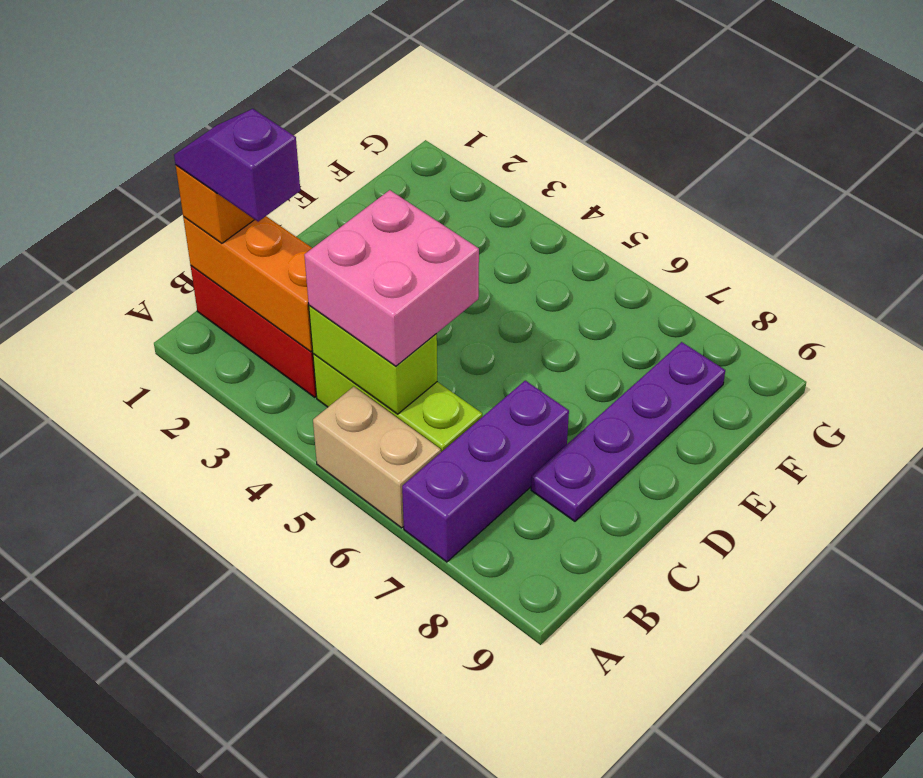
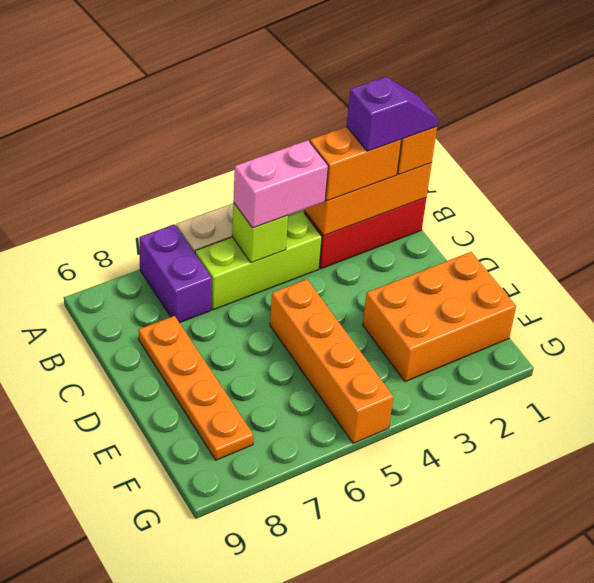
purple brick A7:C7 level 1 -> purple brick A7:B7 level 1
none -> orange brick B2:B3 level 3
lime brick B4:B5 level 2 -> lime brick B5 level 2
pink brick B4:C5 level 3 -> pink brick B4:B5 level 3
purple plate C8:F8 level 1 -> orange plate C8:F8 level 1
none -> orange brick D5:G5 level 1
none -> orange brick E1:F3 level 1

